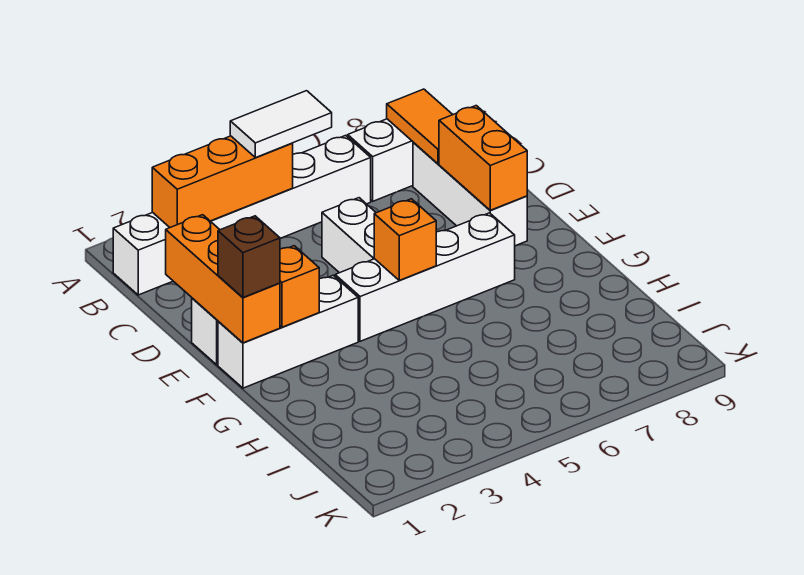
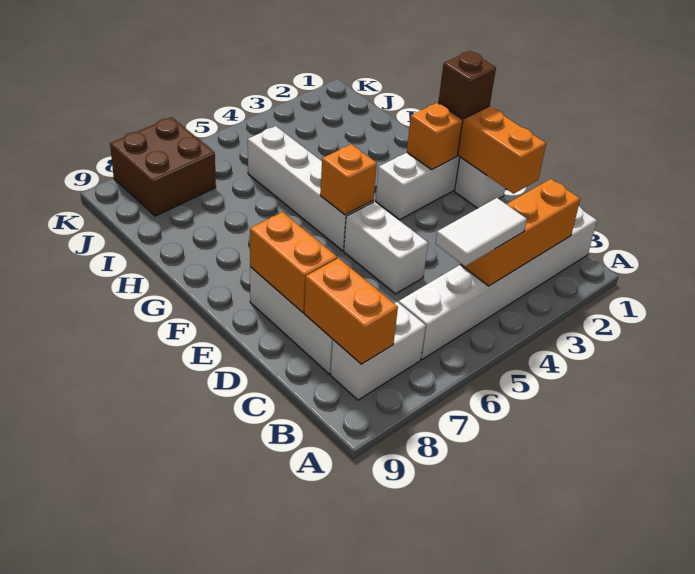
orange tile B8:C8 level 2 -> orange brick B8:C8 level 2
white brick F4:F7 level 1 -> white brick F5:I5 level 1
none -> brown brick J7:K8 level 1

